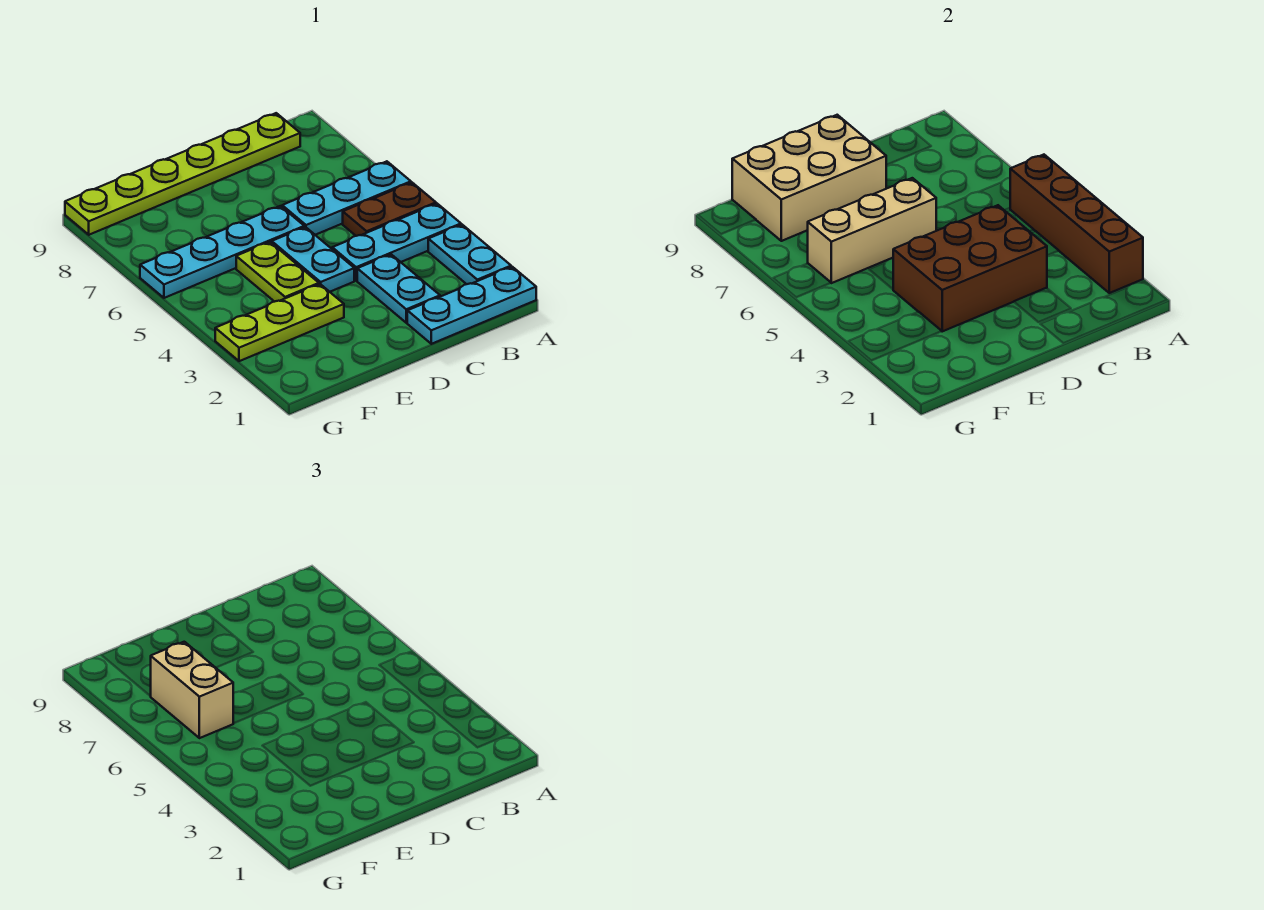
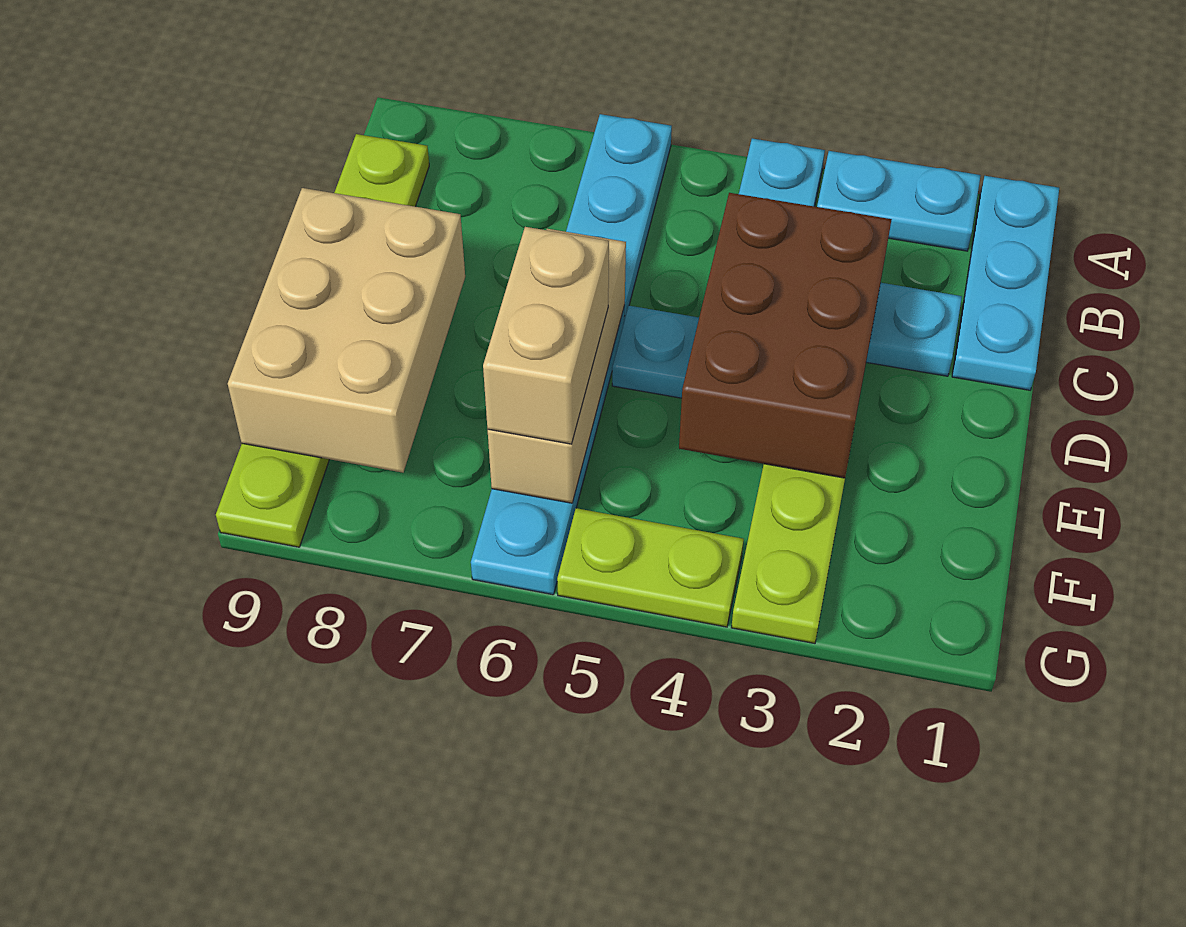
brown brick A2:A5 level 2 -> none
brown plate A5:B5 level 1 -> none
lime plate E4:E5 level 1 -> lime plate G4:G5 level 1
tan brick F6:F7 level 3 -> tan brick E6:F6 level 3

